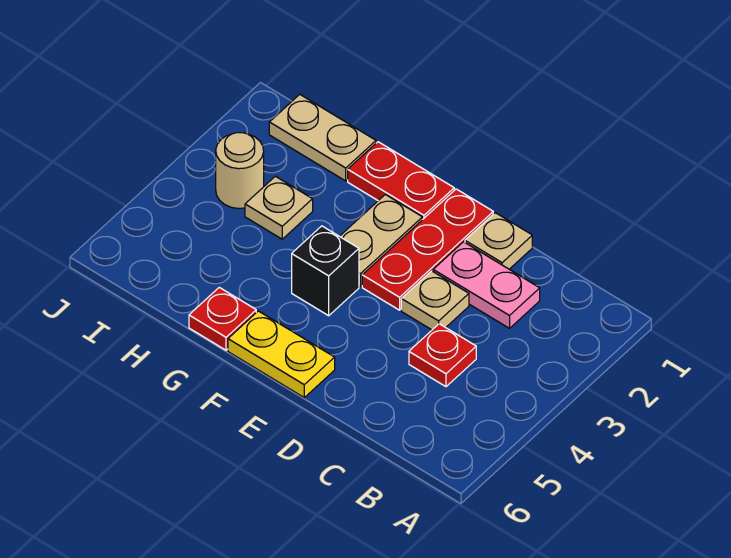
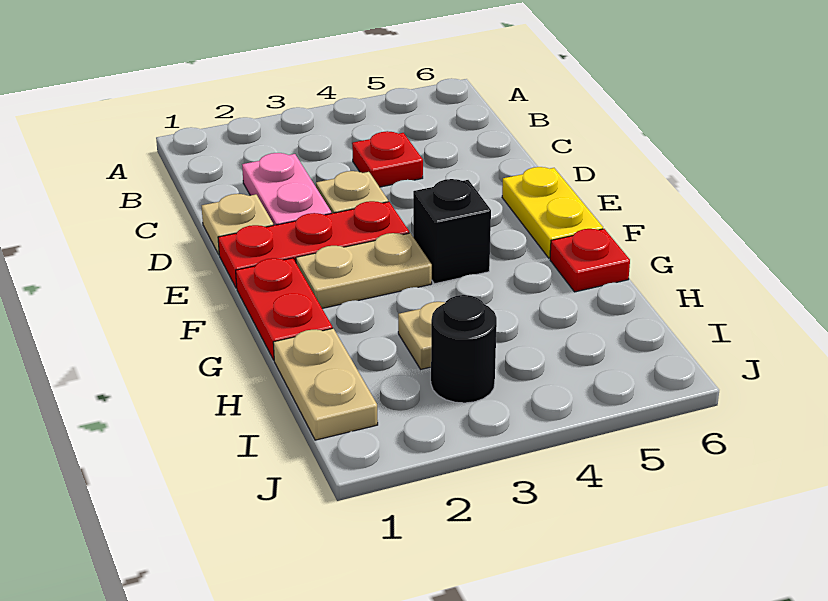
tan round brick I3 level 1 -> black round brick I3 level 1

